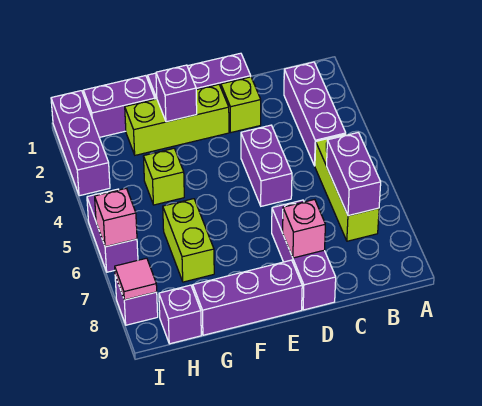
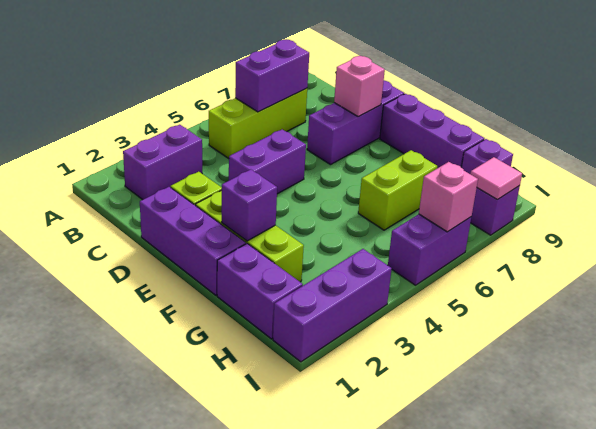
purple brick B2:B4 level 1 -> purple brick B2:B3 level 1
lime brick G4 level 1 -> none

